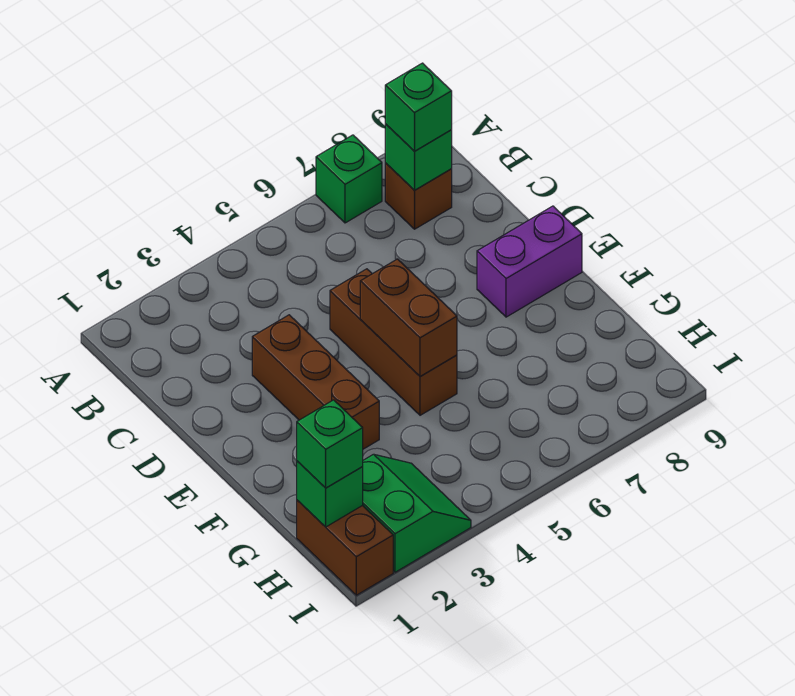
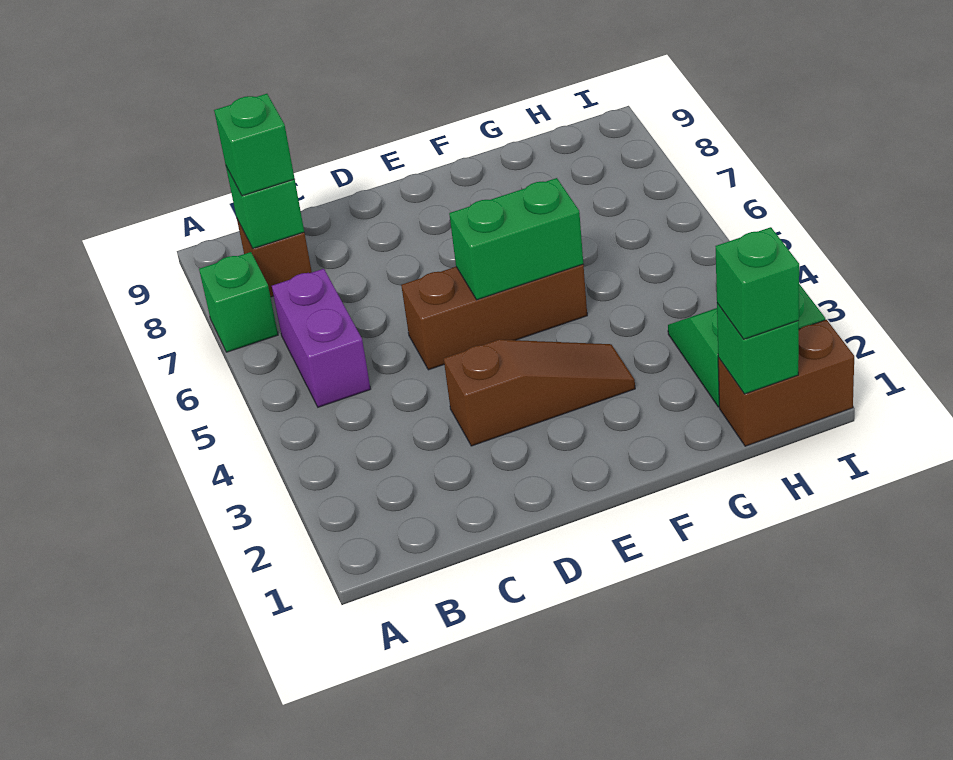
brown brick D3:F3 level 1 -> brown slope D3:F3 level 1 top D
brown brick E5:F5 level 2 -> green brick E5:F5 level 2
purple brick E8:E9 level 1 -> purple brick B5:B6 level 1

